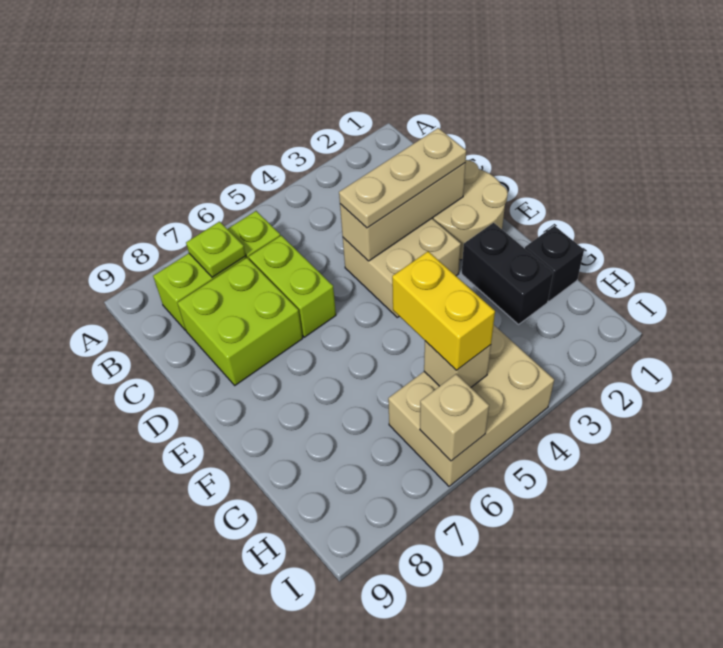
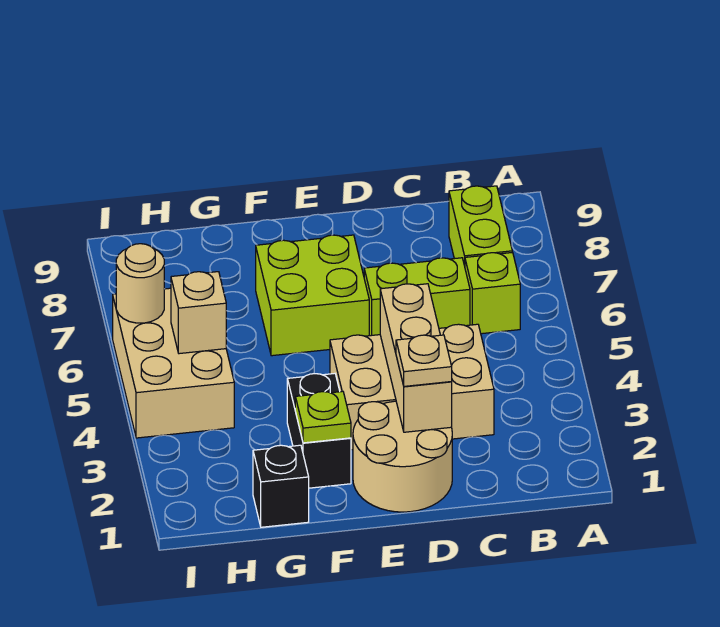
lime plate B7 level 2 -> lime plate F2 level 2
lime brick C7:D8 level 1 -> lime brick E6:F7 level 1
tan plate D2:D4 level 3 -> tan plate D2 level 3
tan brick D3:E4 level 1 -> tan brick C3:E4 level 1
black brick F2:G2 level 1 -> black brick F2:F3 level 1
yellow brick G5:H5 level 3 -> none
tan brick I6 level 2 -> tan round brick I6 level 2

